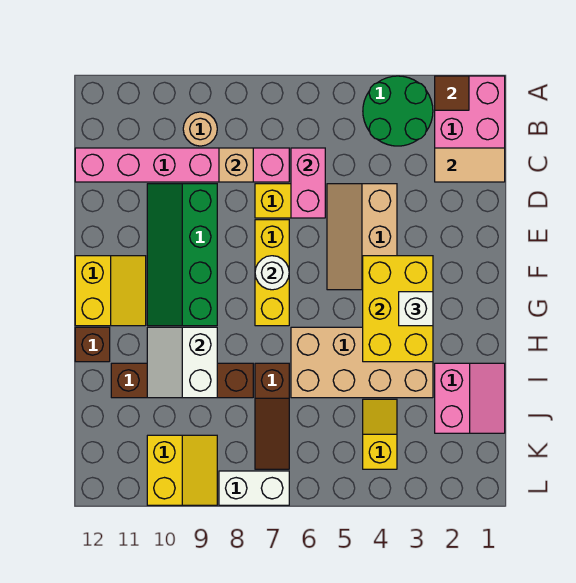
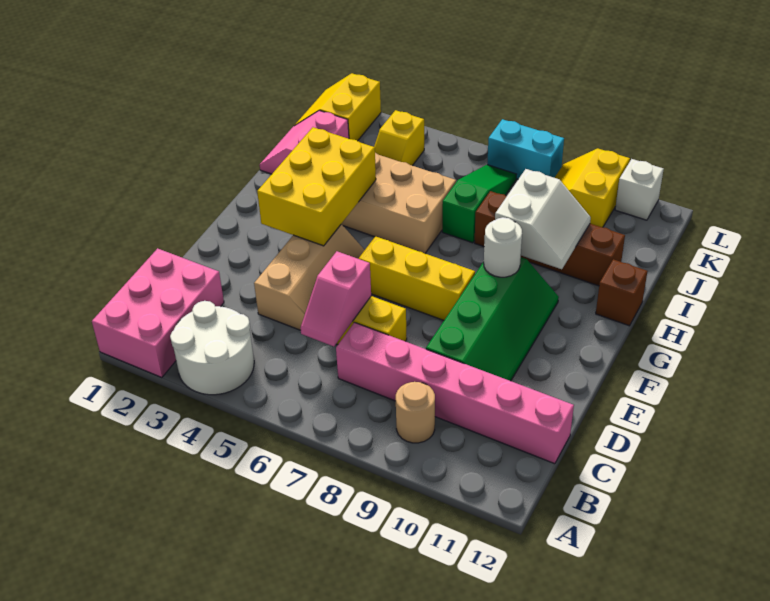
brown tile A2 level 2 -> none
green round brick A3:B4 level 1 -> white round brick A3:B4 level 1
tan tile C1:C2 level 2 -> none
pink brick C6:D6 level 2 -> pink slope C6:D6 level 2 top D
tan brick C8 level 2 -> none
yellow brick E7:G7 level 1 -> yellow brick F6:F8 level 1
white round brick F7 level 2 -> white round brick G9 level 2
yellow slope F11:G12 level 1 top 12 -> yellow slope K1:L2 level 1 top 2
white brick G3 level 3 -> white brick L11 level 1
brown slope I7:K7 level 1 top I -> green slope I7:K7 level 1 top I
white brick L7:L8 level 1 -> cyan brick L7:L8 level 1

